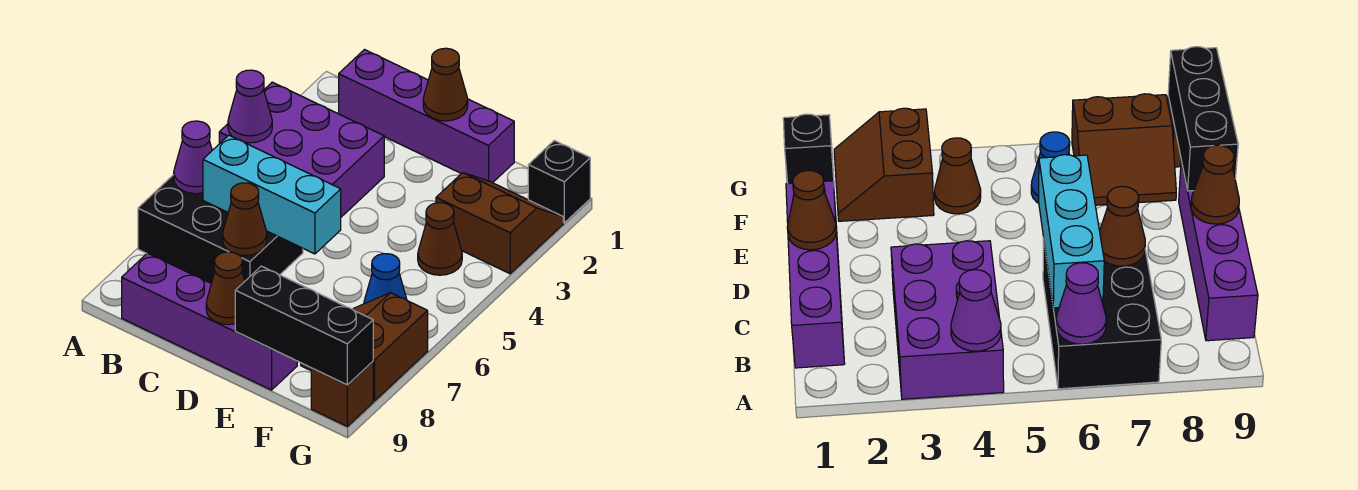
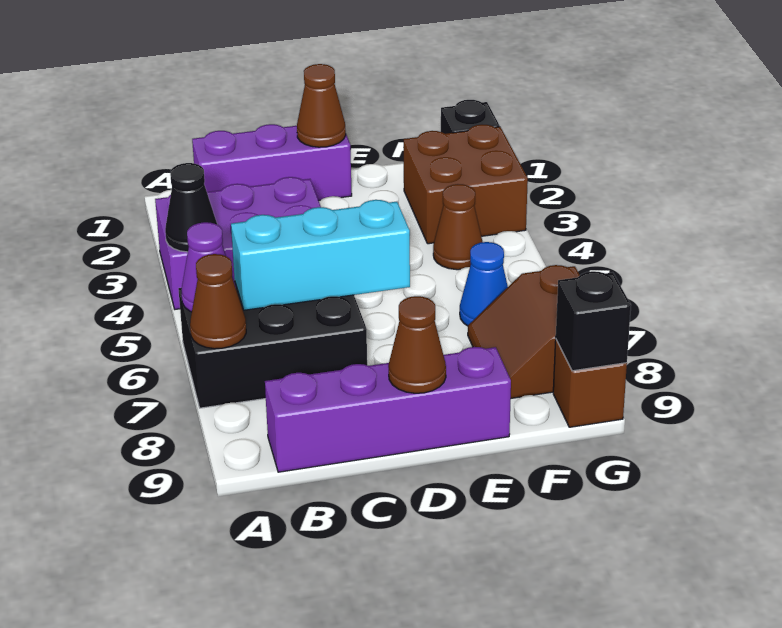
purple cone A4 level 2 -> black cone A4 level 2
purple brick B1:E1 level 1 -> purple brick B1:D1 level 1
brown cone C7 level 2 -> brown cone A7 level 2
black brick E9:G9 level 2 -> black brick G9 level 2
brown slope F2:G3 level 1 top 3 -> brown brick F2:G3 level 1

